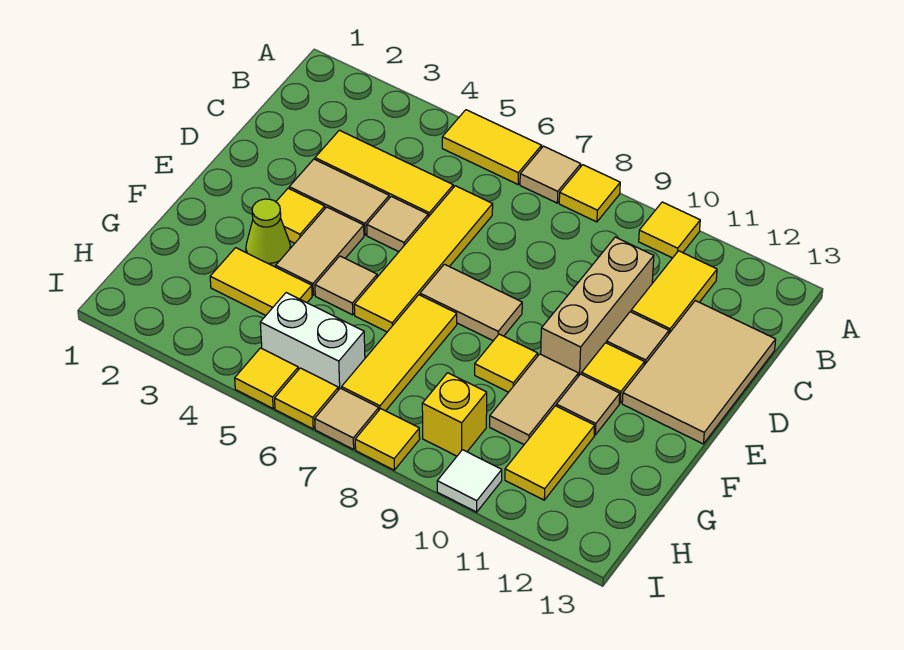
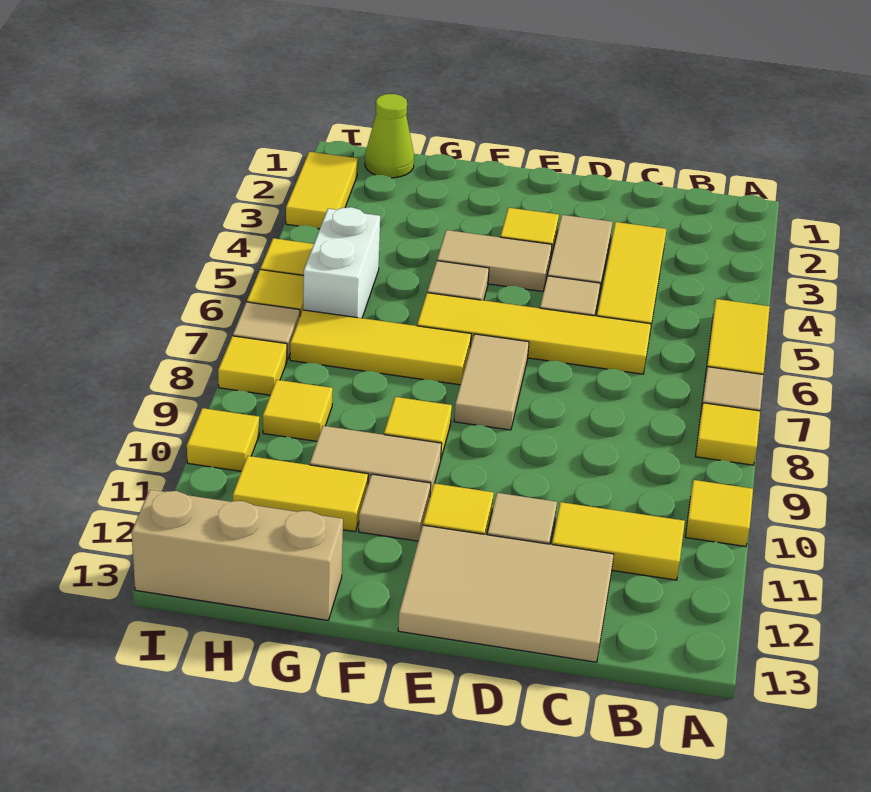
tan brick C10:E10 level 1 -> tan brick G13:I13 level 1
lime cone F3 level 1 -> lime cone H1 level 1
yellow tile G3:G4 level 1 -> yellow tile I2:I3 level 1
yellow brick H9 level 1 -> yellow tile H9 level 1
white tile I10 level 1 -> yellow tile I10 level 1

